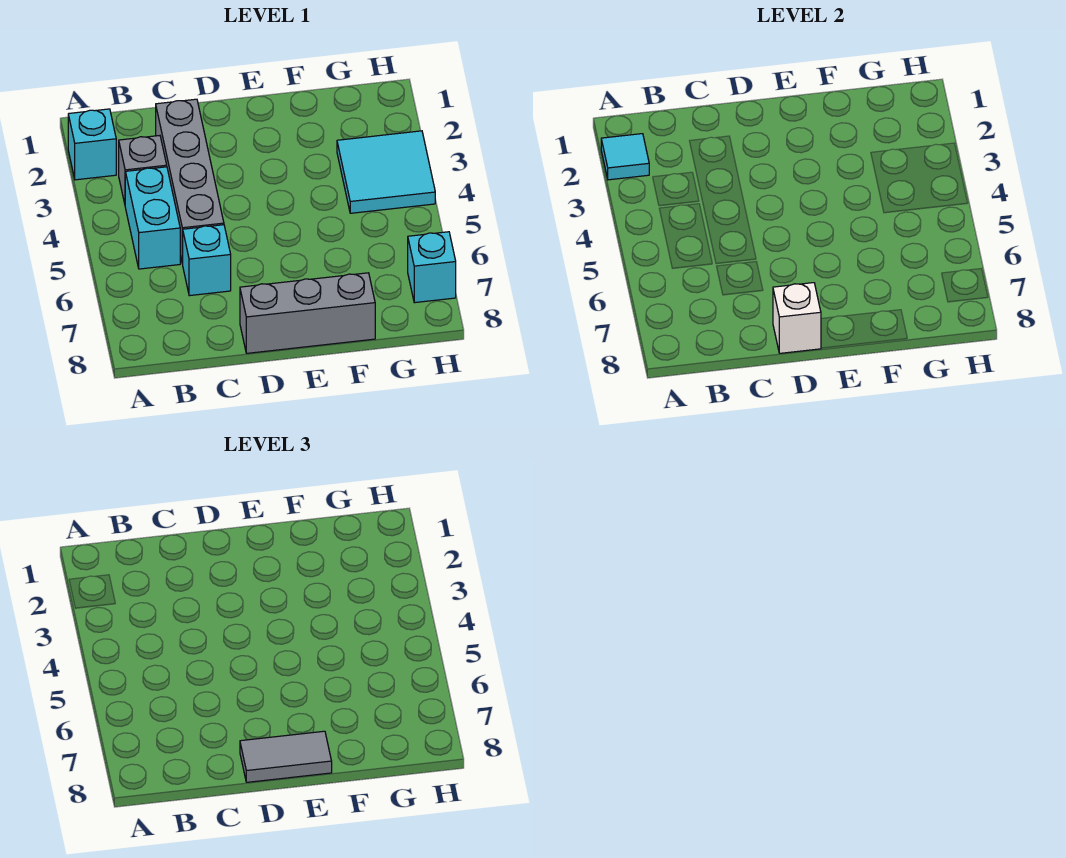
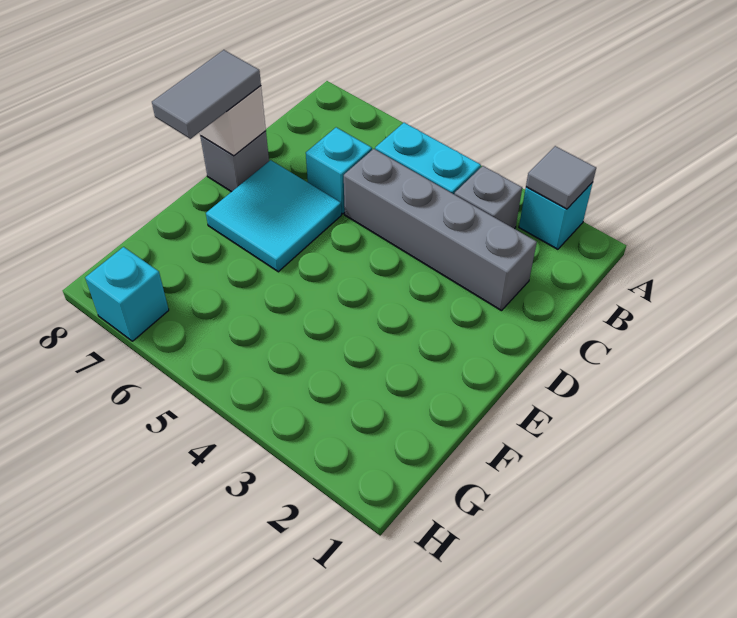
cyan tile A2 level 2 -> grey tile A2 level 2
grey brick D8:F8 level 1 -> grey brick D8 level 1
cyan tile G3:H4 level 1 -> cyan tile D6:E7 level 1

